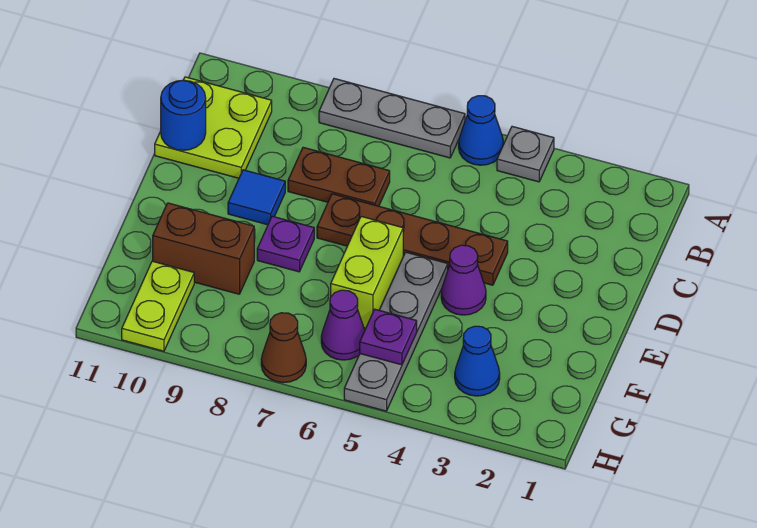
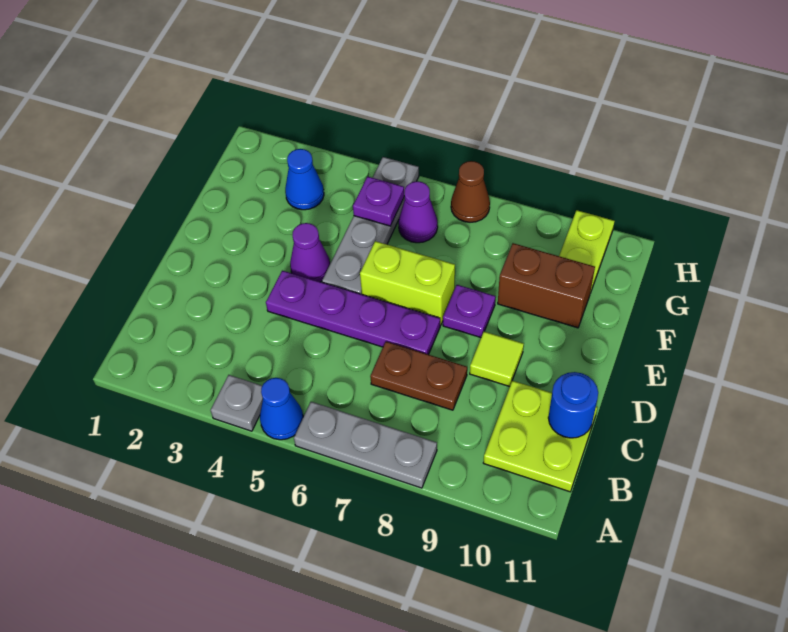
brown plate D4:D7 level 1 -> purple plate D4:D7 level 1
blue tile D9 level 1 -> lime tile D9 level 1
lime brick E6:F6 level 1 -> lime brick E6:E7 level 1

